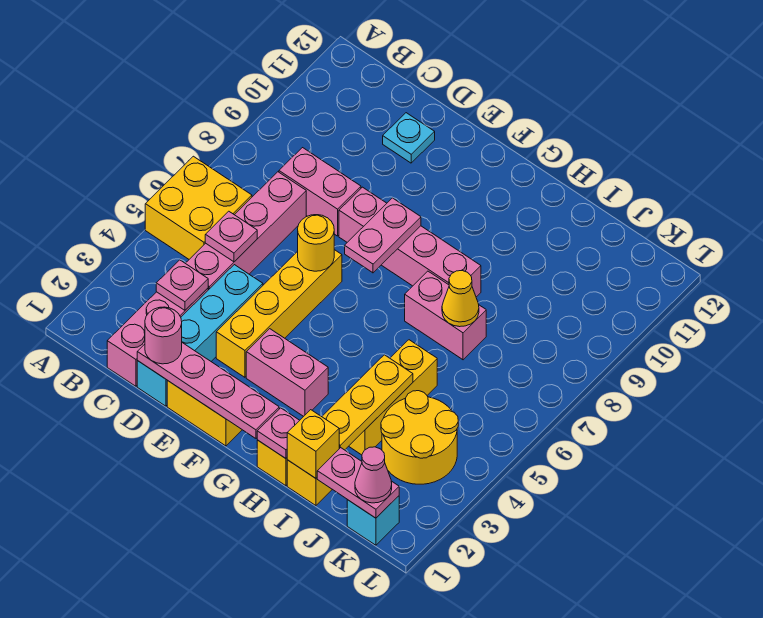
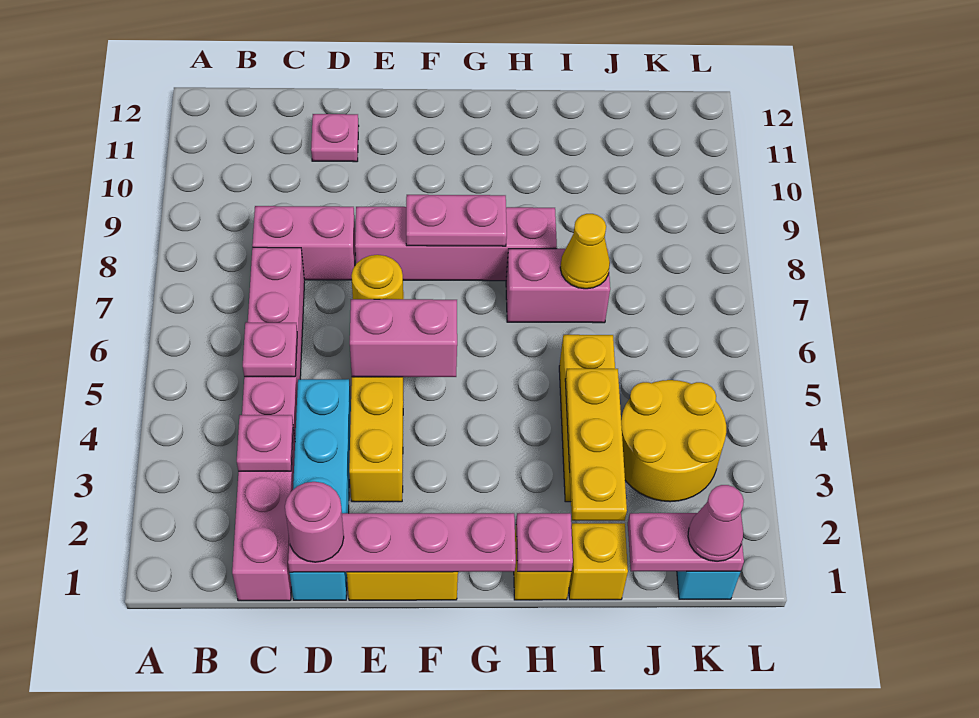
yellow brick A5:B6 level 1 -> none
cyan plate D11 level 1 -> pink plate D11 level 1
pink brick F3:G3 level 1 -> pink brick E5:F5 level 2
pink plate F7:F8 level 2 -> pink plate F8:G8 level 2
yellow brick I1 level 2 -> none

